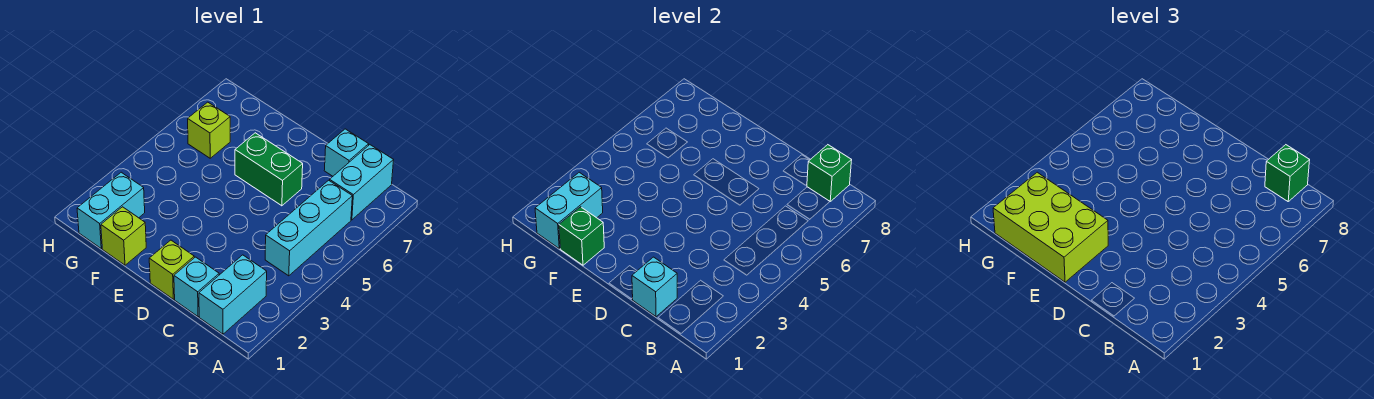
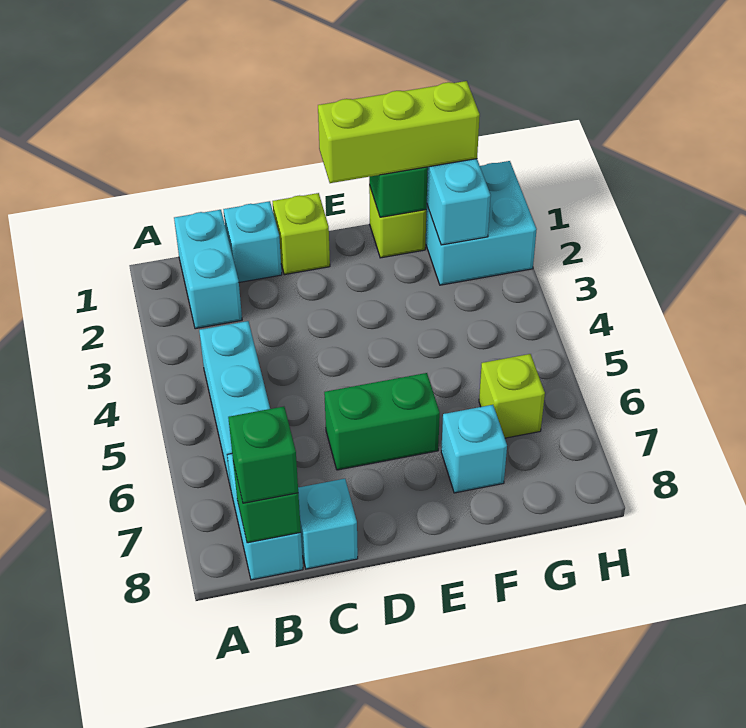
cyan brick C1 level 2 -> cyan brick F7 level 1
lime brick E1:G2 level 3 -> lime brick E1:G1 level 3
cyan brick G1:G2 level 1 -> cyan brick G1:H2 level 1

